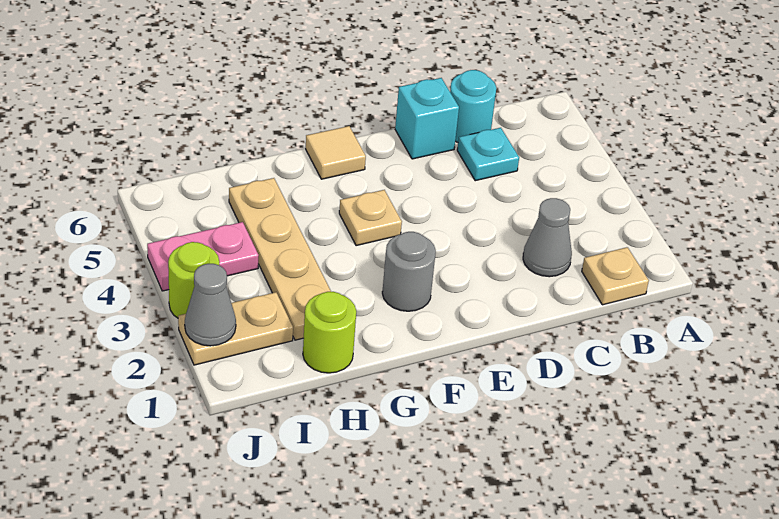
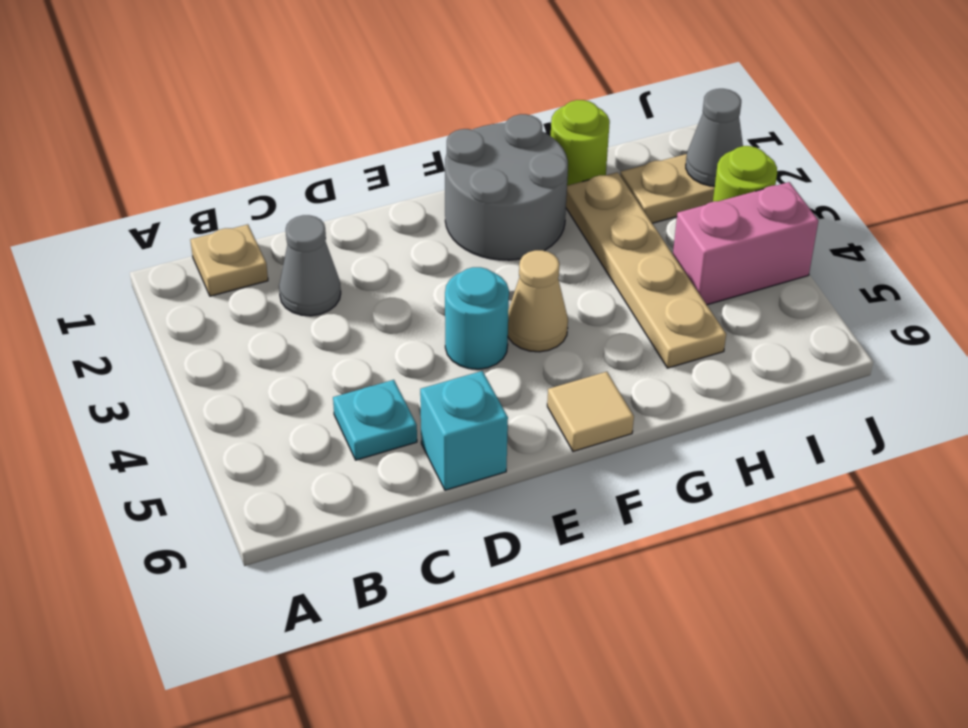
cyan round brick C6 level 1 -> cyan round brick E4 level 1
grey round brick F2 level 1 -> grey round brick F1:G2 level 1
tan plate F4 level 1 -> tan cone F4 level 1
pink plate I4:J4 level 1 -> pink brick I4:J4 level 1

